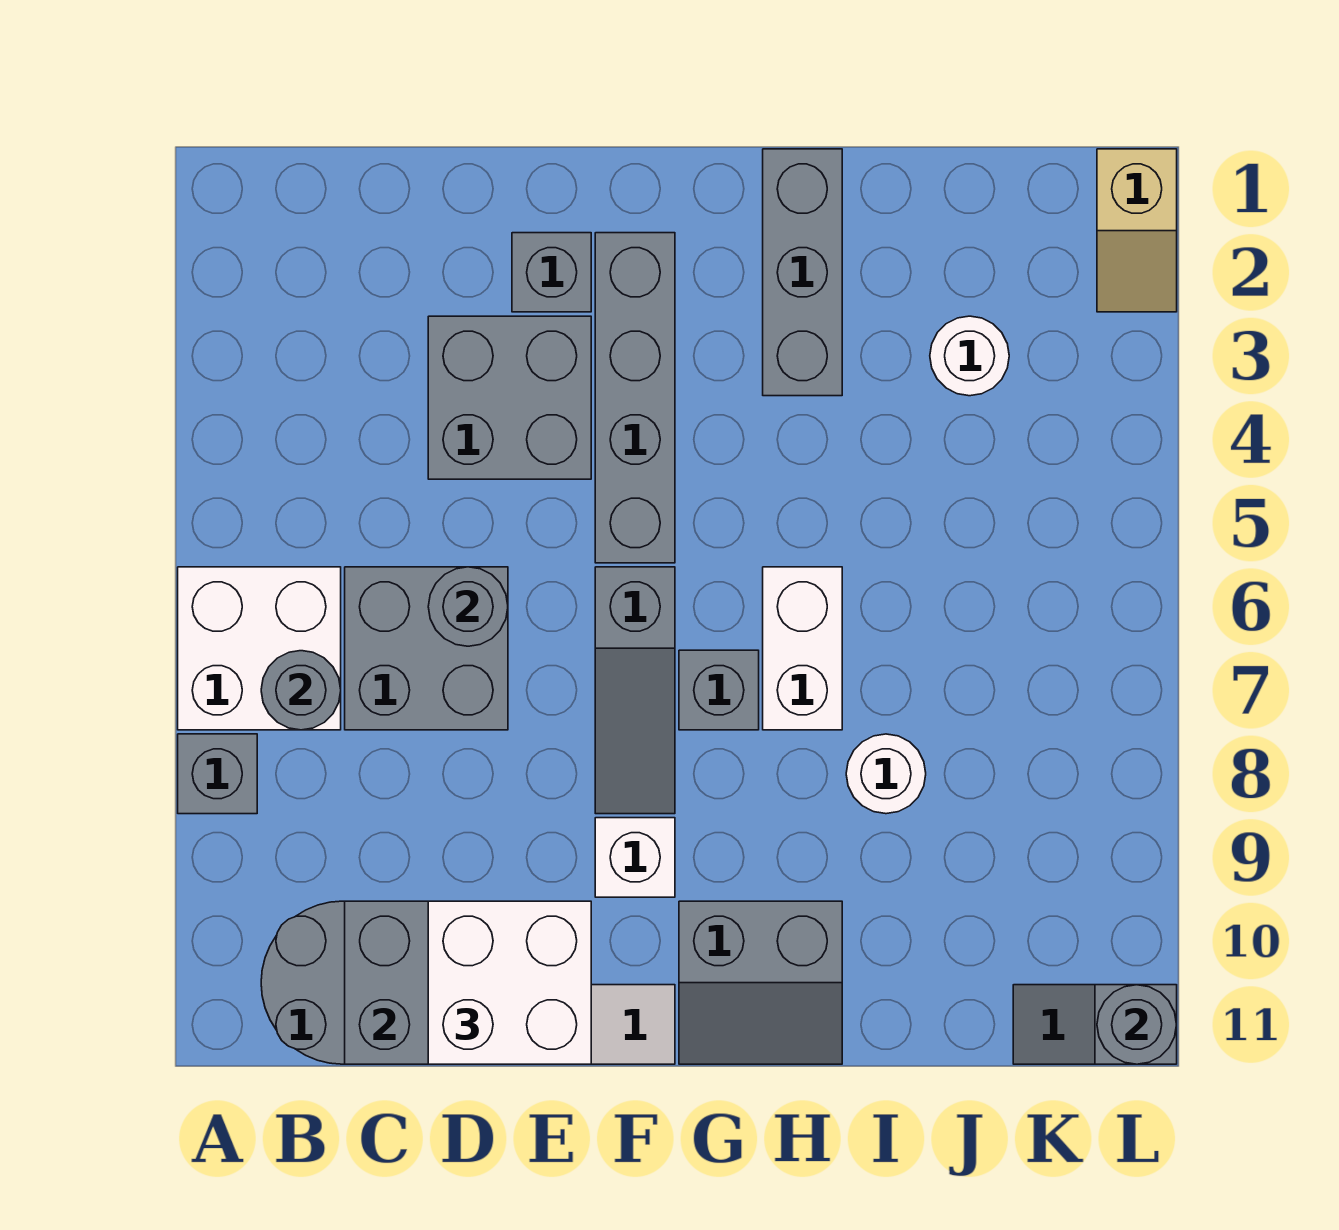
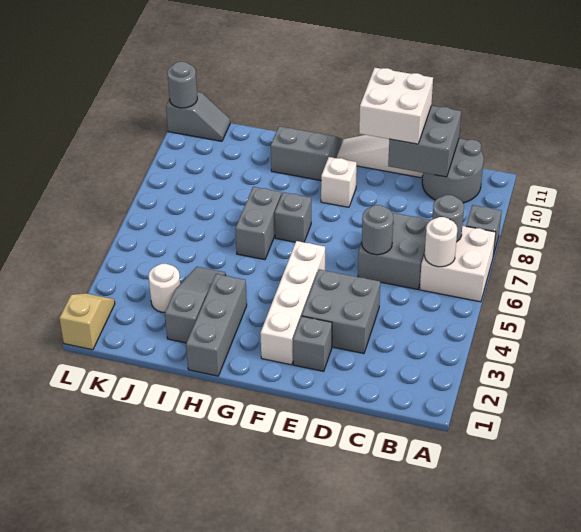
grey brick F2:F5 level 1 -> white brick F2:F5 level 1
grey slope F6:F8 level 1 top 6 -> grey slope I2:I4 level 1 top 2
white brick H6:H7 level 1 -> grey brick H6:H7 level 1
white round brick I8 level 1 -> white round brick B6 level 2

